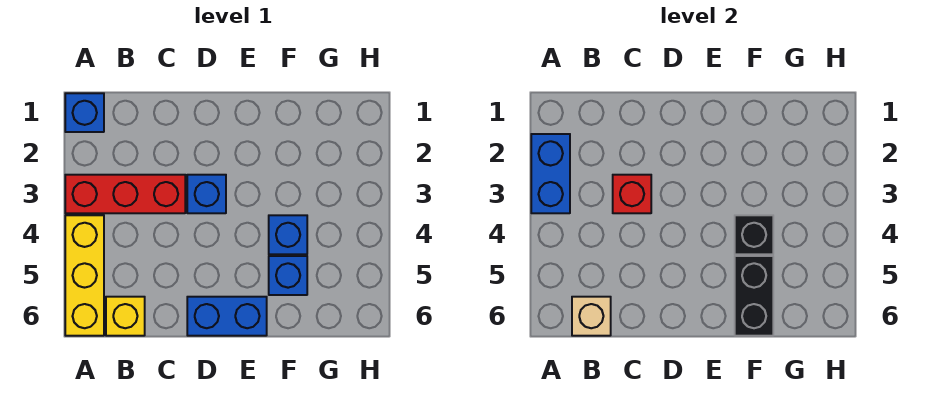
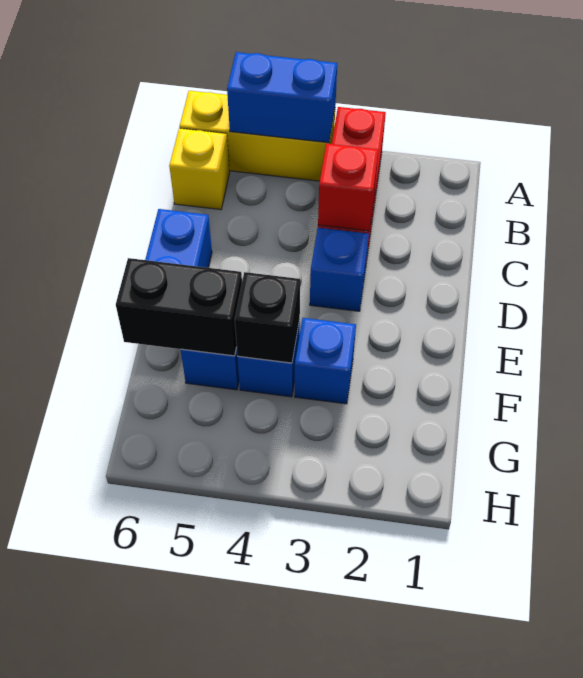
blue brick A1 level 1 -> blue brick F3 level 1
blue brick A2:A3 level 2 -> blue brick A4:A5 level 2
tan brick B6 level 2 -> none

